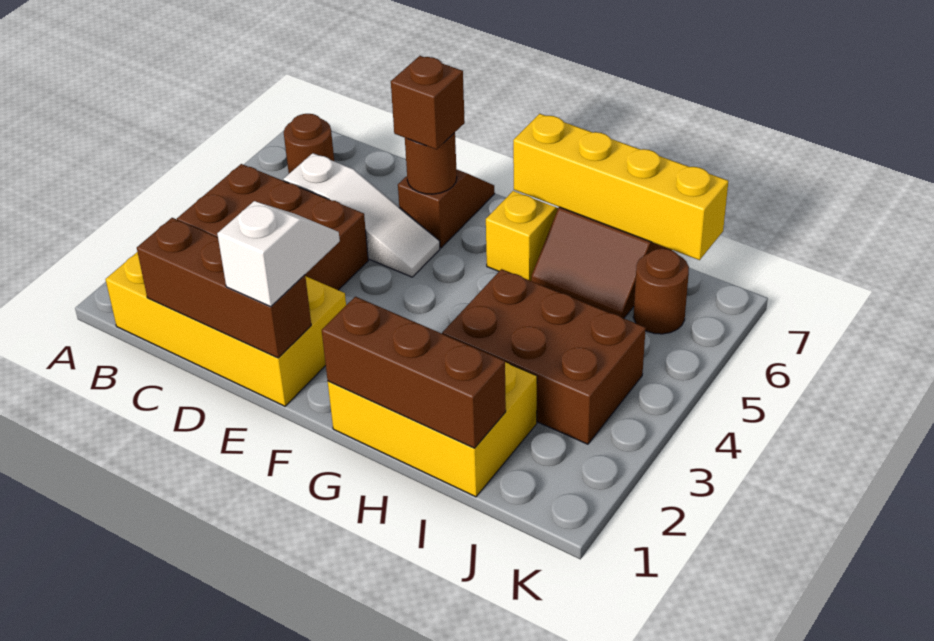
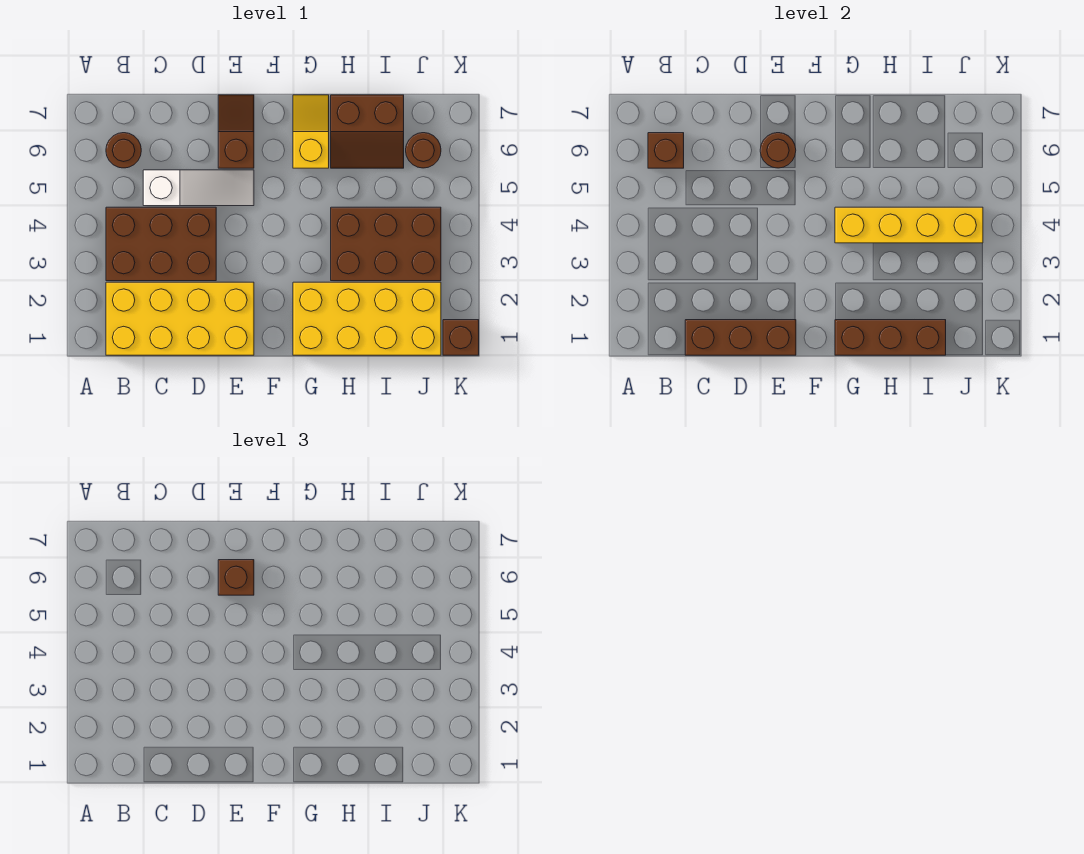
none -> brown brick B6 level 2
white slope E1:E2 level 3 top 1 -> none
yellow brick G1:I2 level 1 -> yellow brick G1:J2 level 1
yellow brick G7:J7 level 2 -> yellow brick G4:J4 level 2
none -> brown brick K1 level 1

